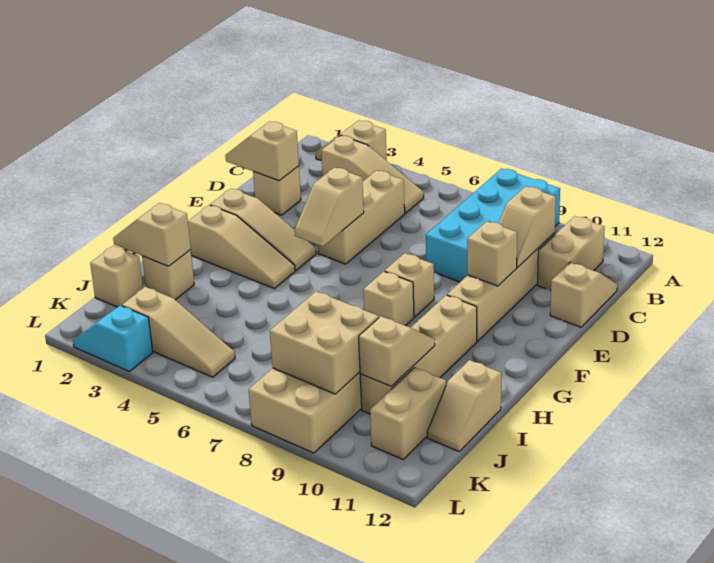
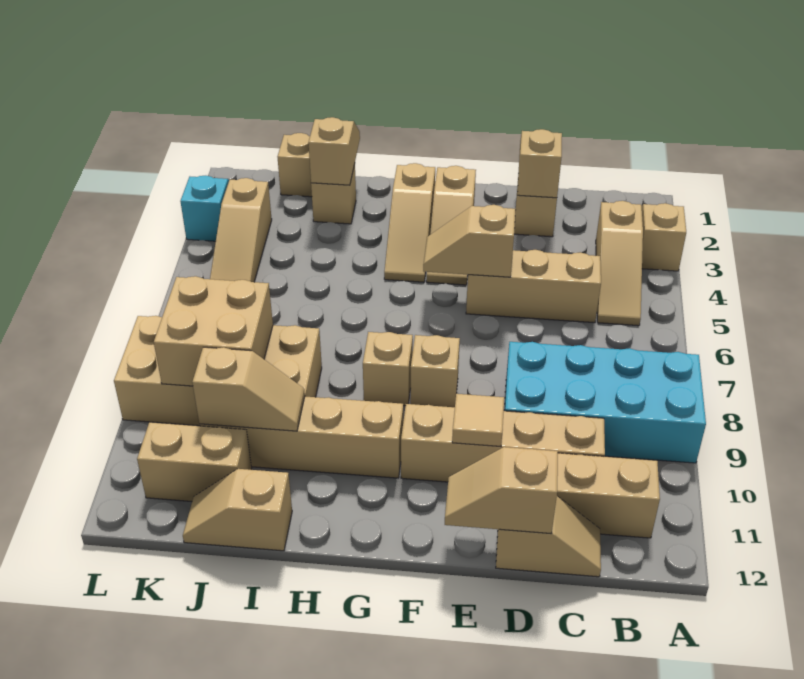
tan slope C10:D10 level 2 top C -> tan slope D12:E12 level 2 top D
tan brick E10 level 2 -> tan tile E10 level 2

